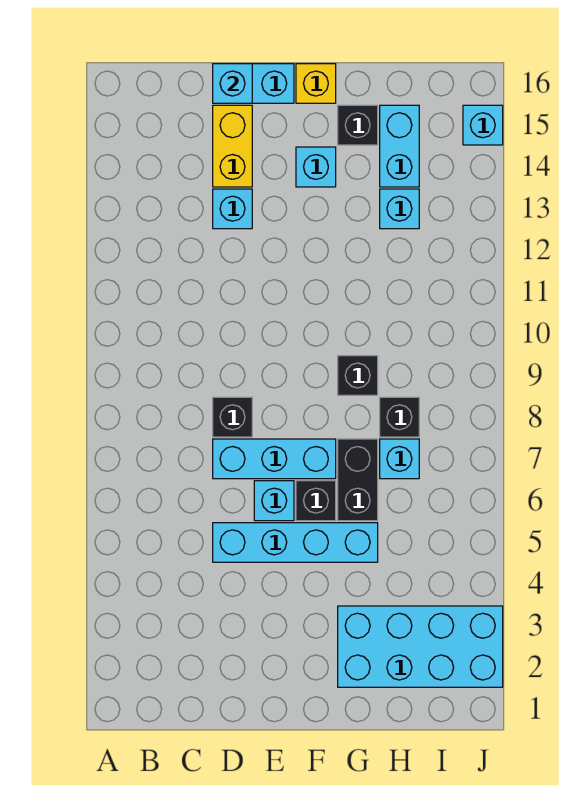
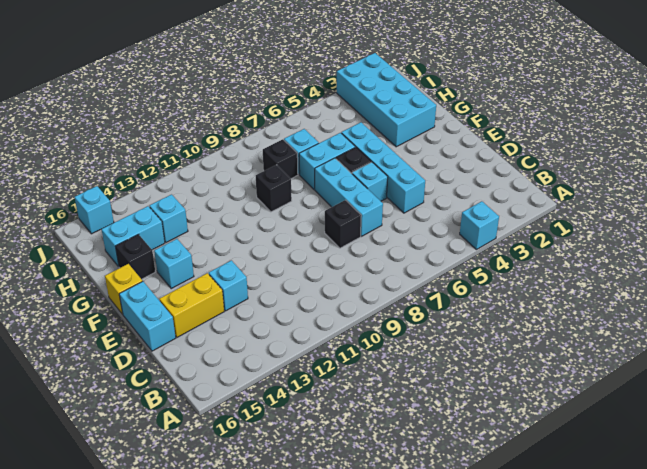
cyan brick D16 level 2 -> cyan brick A4 level 1
black brick G6:G7 level 1 -> cyan brick G6:G7 level 1

